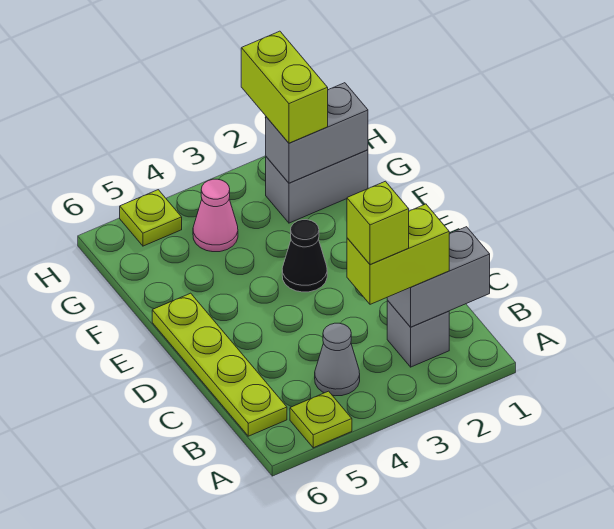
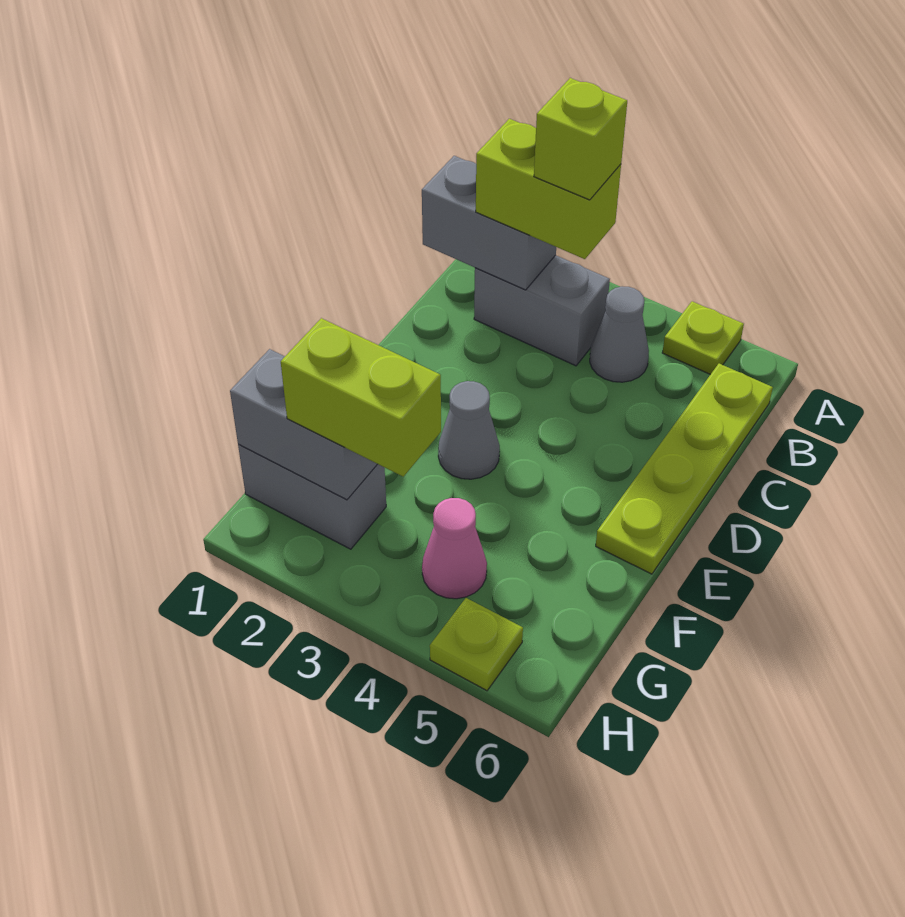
grey brick B2 level 1 -> grey brick B2:B3 level 1
black cone E3 level 1 -> grey cone E3 level 1
lime brick G2:H2 level 3 -> lime brick G2:G3 level 3

